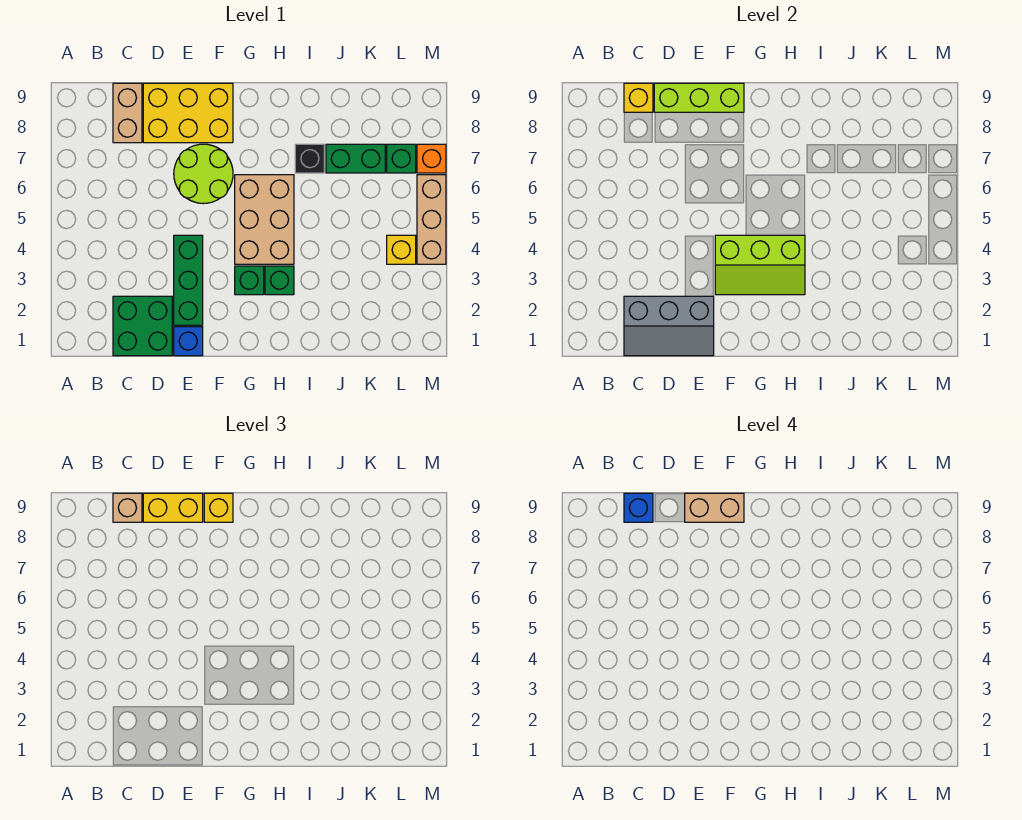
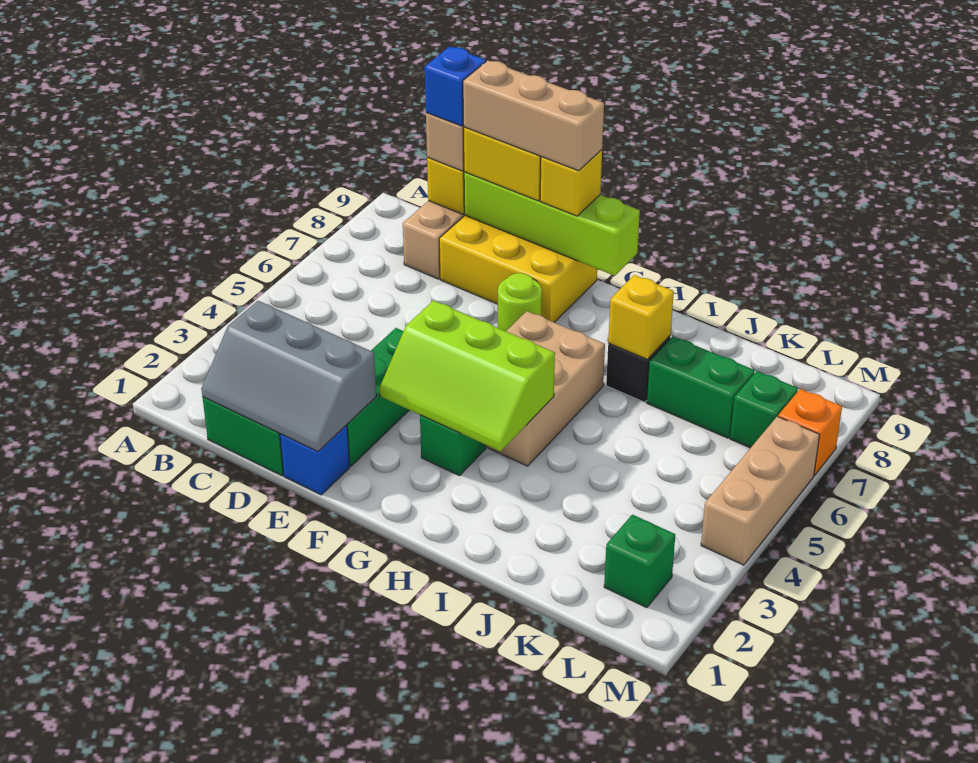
lime brick D9:F9 level 2 -> lime brick D9:G9 level 2
lime round brick E6:F7 level 1 -> lime round brick F7 level 1
tan brick E9:F9 level 4 -> tan brick D9:F9 level 4
green brick H3 level 1 -> green brick L2 level 1
yellow brick L4 level 1 -> yellow brick I7 level 2

